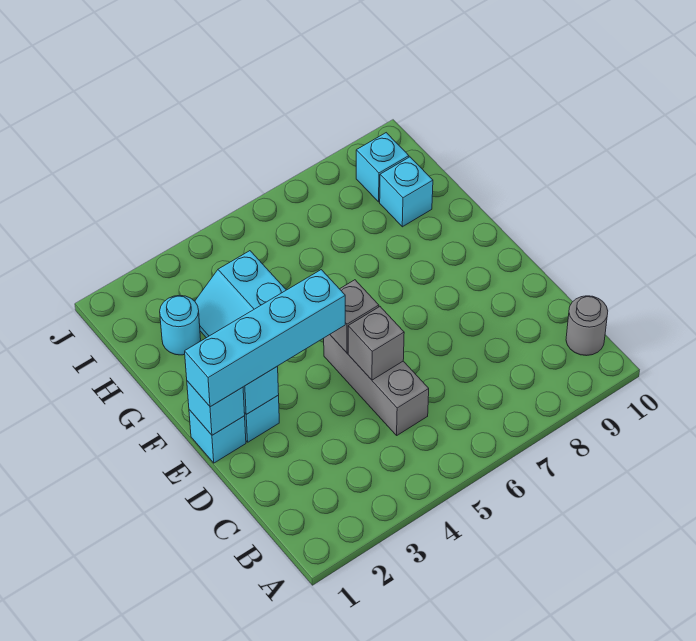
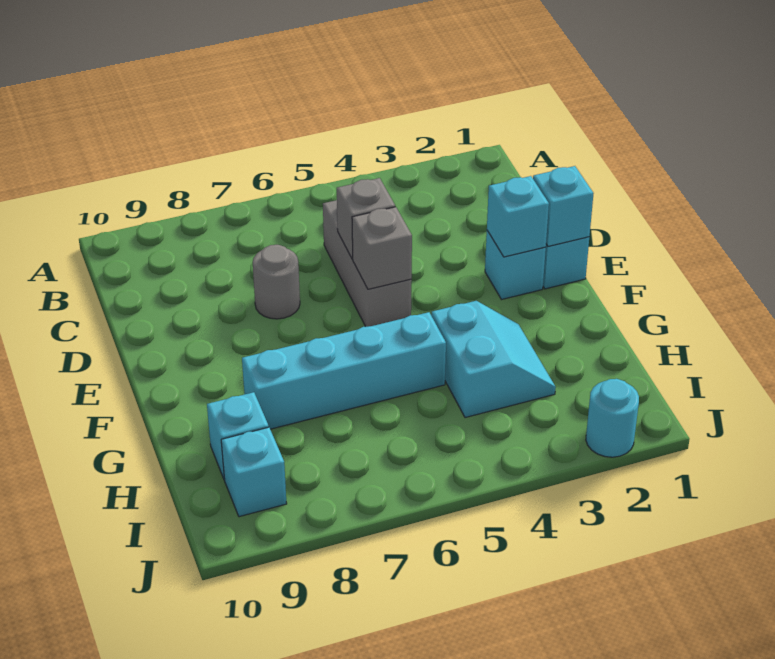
grey round brick B10 level 1 -> grey round brick D7 level 1
cyan brick E1:E4 level 3 -> cyan brick G5:G8 level 1
cyan round brick H2 level 1 -> cyan round brick J2 level 1

